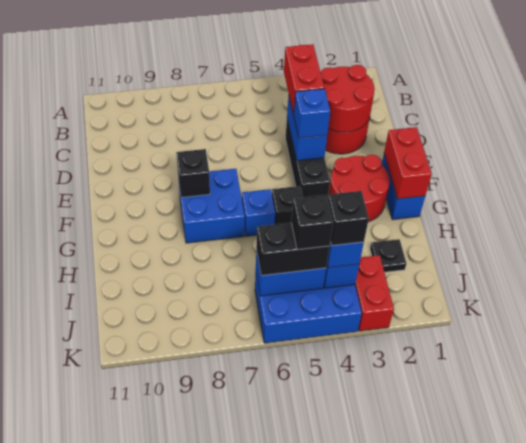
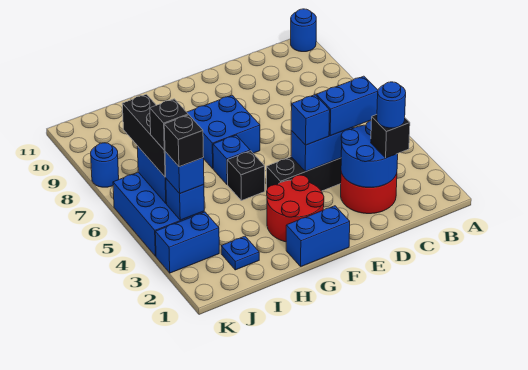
none -> blue round brick A11 level 1
red round brick C2:D3 level 2 -> blue round brick C2:D3 level 2
none -> blue round brick C2 level 4
red brick C4:D4 level 3 -> blue brick C4:D4 level 3
red brick F1:G1 level 2 -> none
black brick F8 level 2 -> black brick C2 level 3
black plate I2 level 1 -> blue plate I2 level 1
red brick J3:K3 level 1 -> blue brick J3:K3 level 1
black brick J5:J6 level 3 -> black brick J5:J7 level 3
none -> blue round brick K8 level 1

